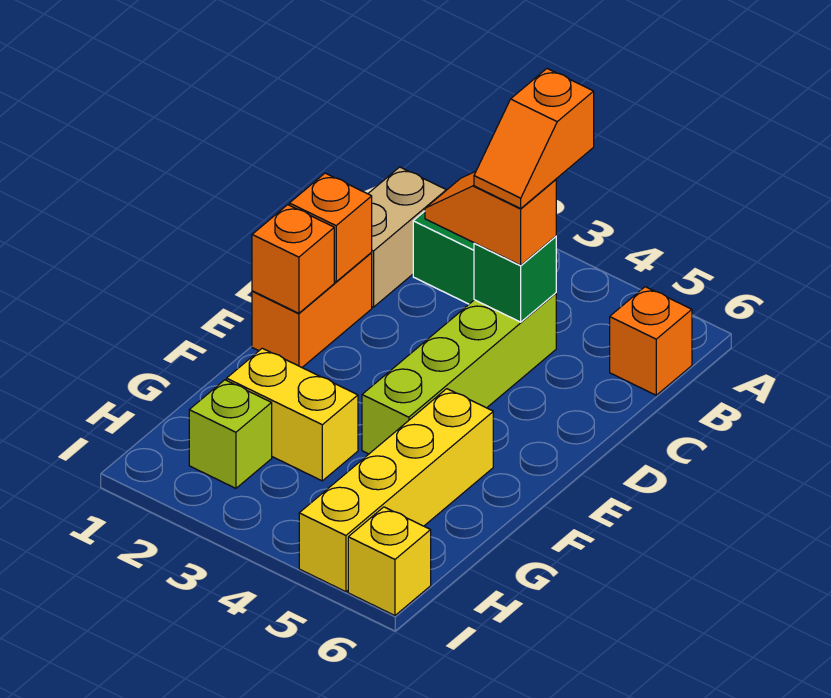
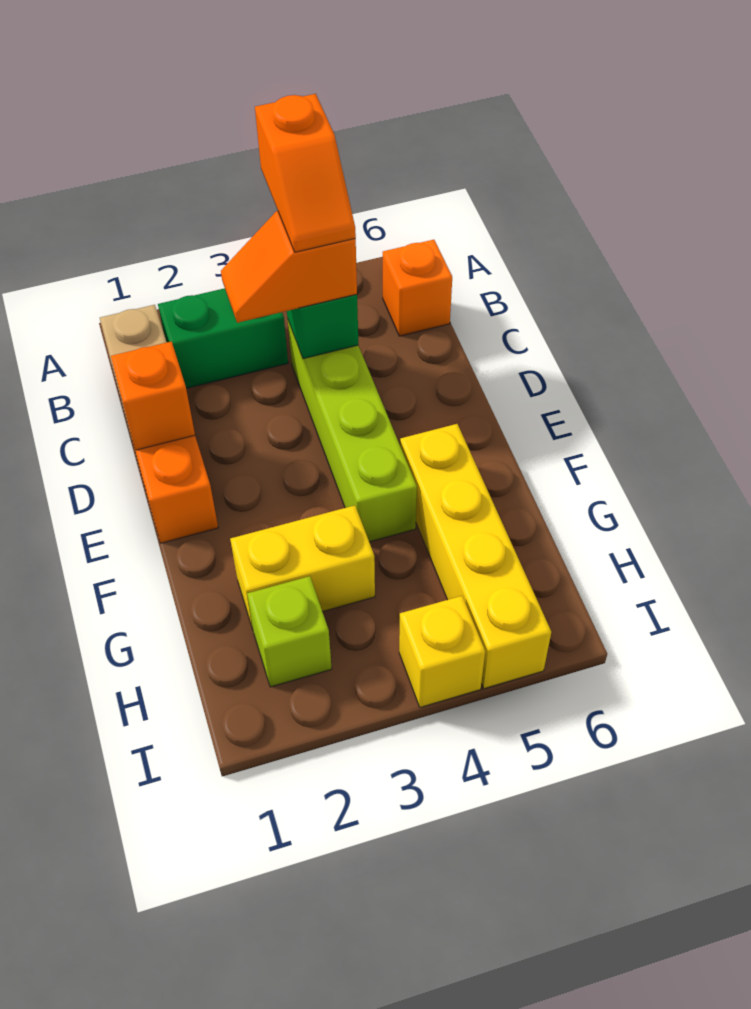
orange brick E1 level 2 -> none
yellow brick I6 level 1 -> yellow brick I4 level 1

